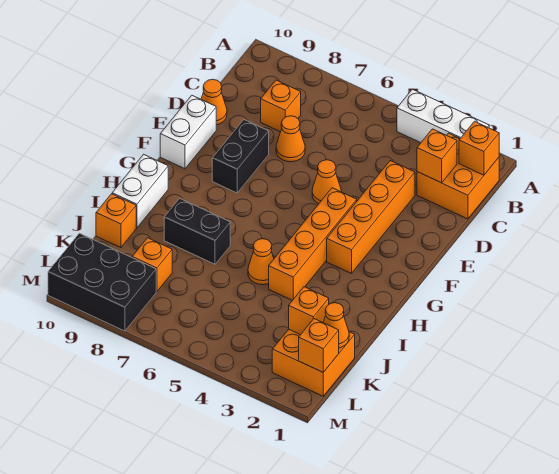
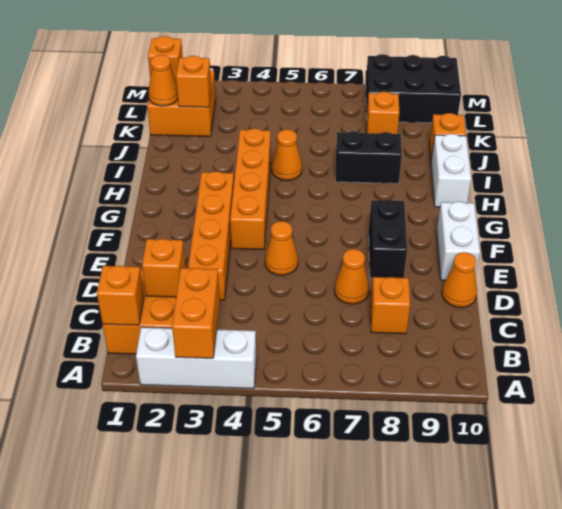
none -> orange brick A3:B3 level 2

